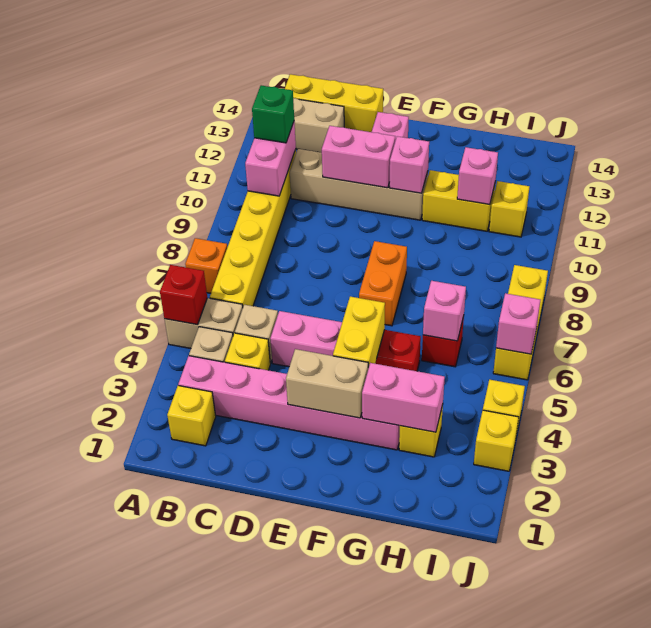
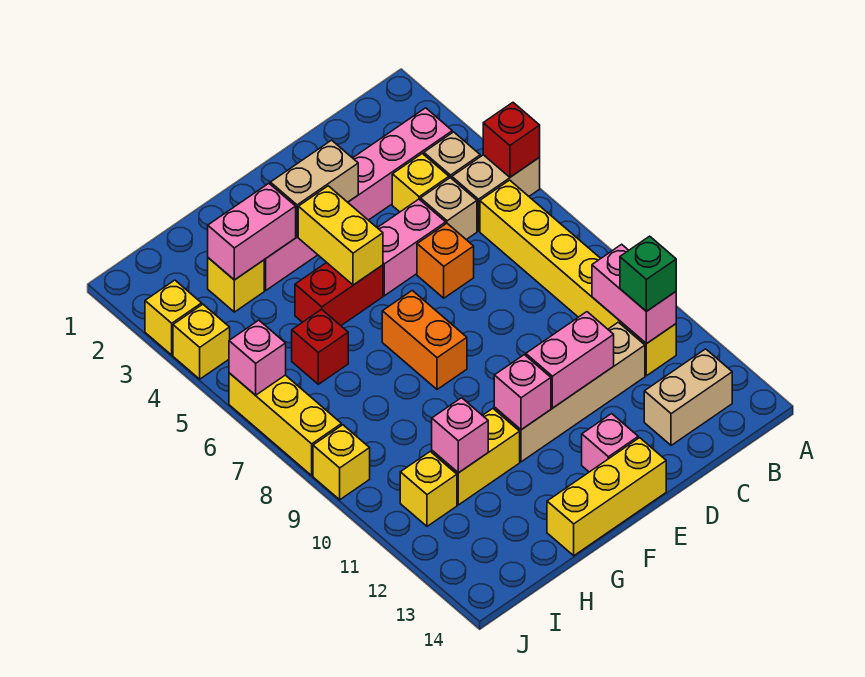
orange brick A7 level 1 -> orange brick D6 level 1
yellow brick B2 level 1 -> yellow brick J9 level 1
yellow brick B14:D14 level 1 -> yellow brick E14:G14 level 1
pink brick H6 level 2 -> none

